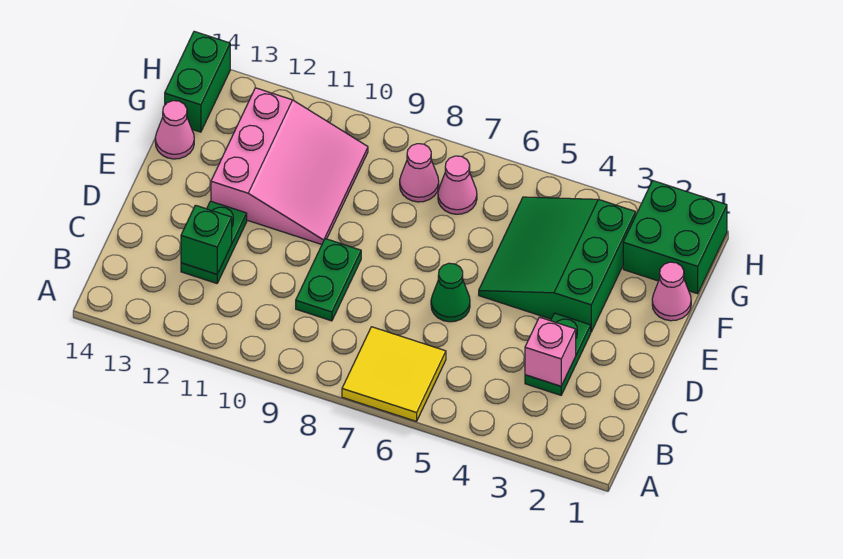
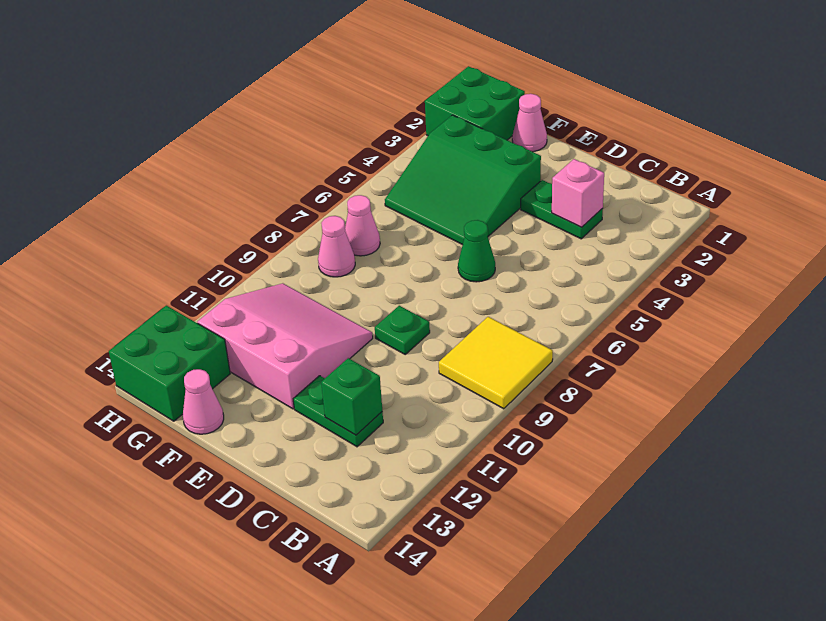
yellow tile A6:B7 level 1 -> yellow tile A8:B9 level 1
green plate C9:D9 level 1 -> green plate D9 level 1
green brick G14:H14 level 1 -> green brick G13:H14 level 1

